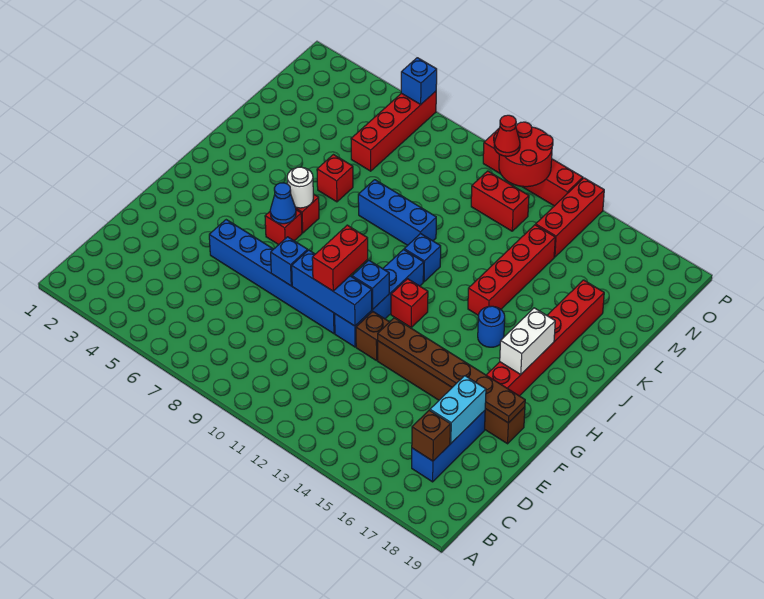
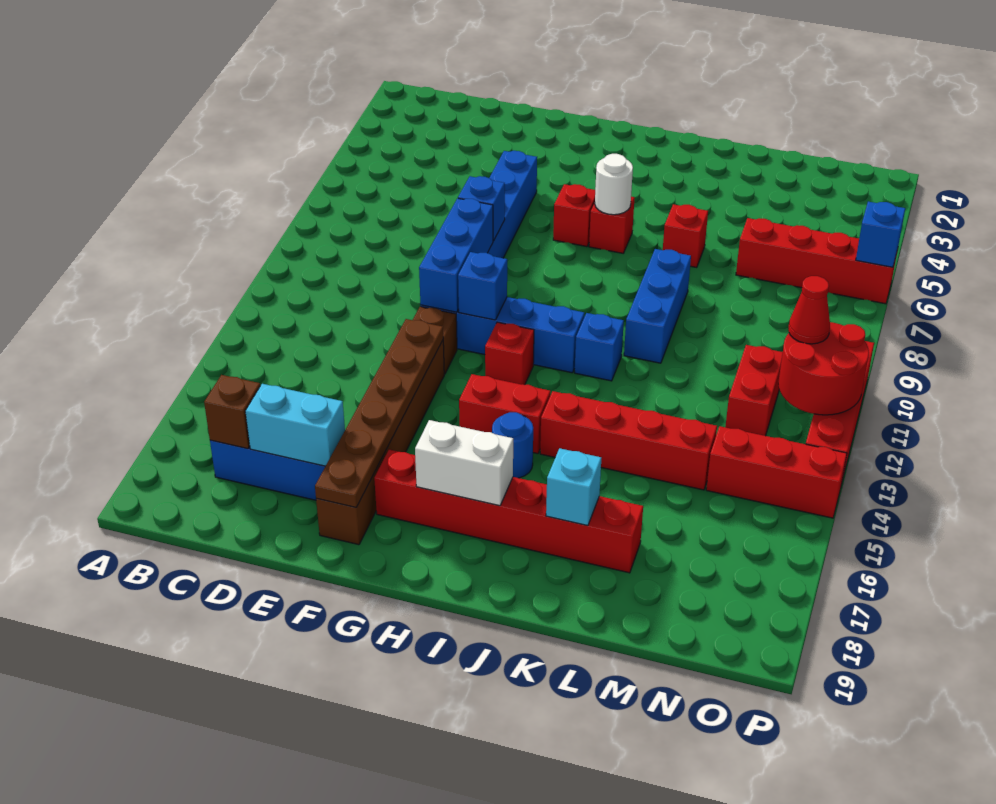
red brick F10:G10 level 3 -> red brick H14:I14 level 1
blue cone H6 level 2 -> none
none -> cyan brick K17 level 2

